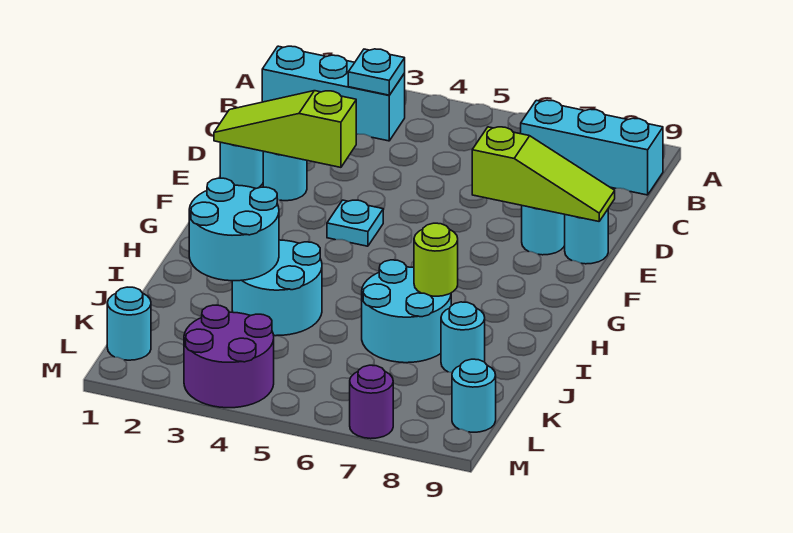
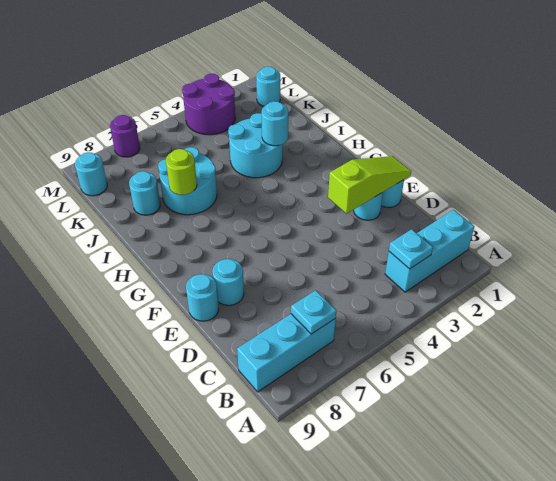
lime slope E7:E9 level 2 top 7 -> none
cyan plate F4 level 1 -> cyan plate B7 level 2
cyan round brick I2:J3 level 2 -> cyan round brick I3 level 2

